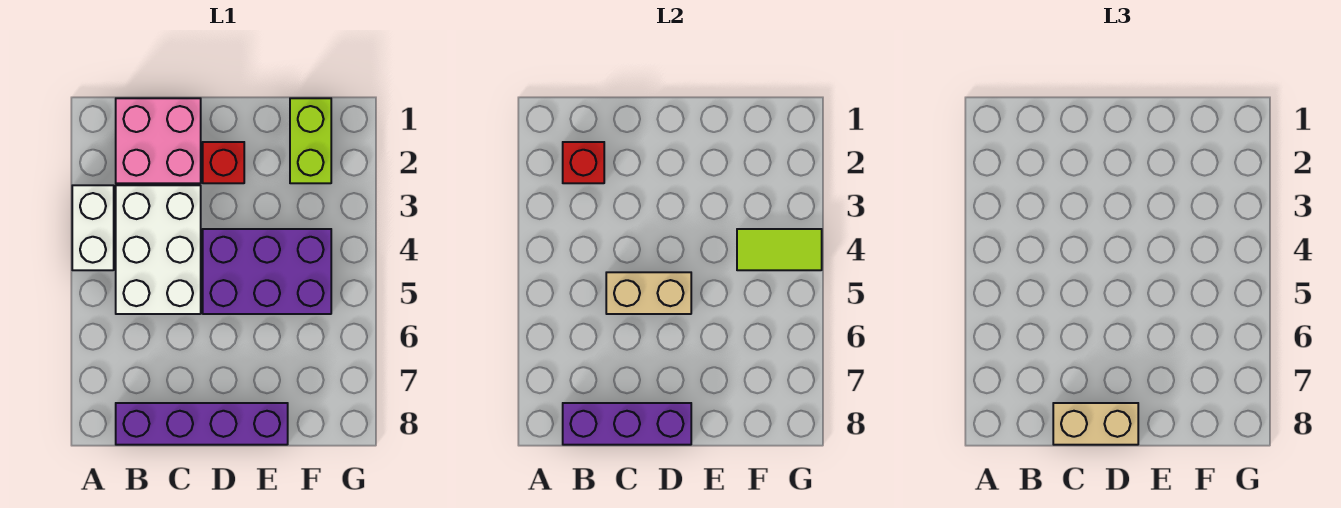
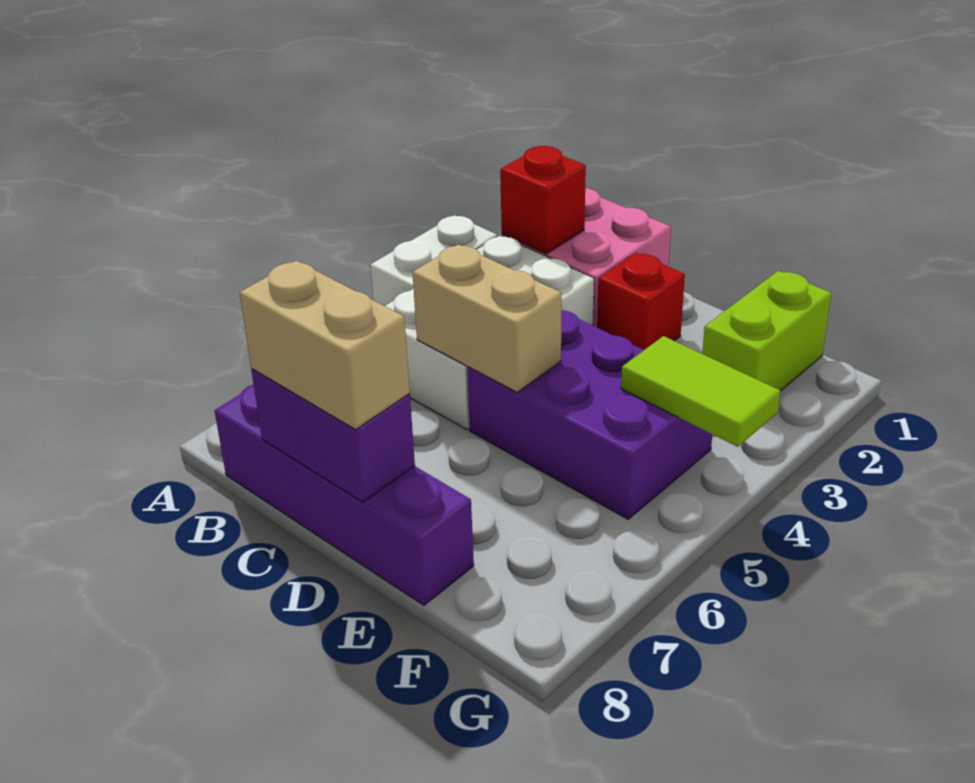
purple brick B8:D8 level 2 -> purple brick C8:D8 level 2

